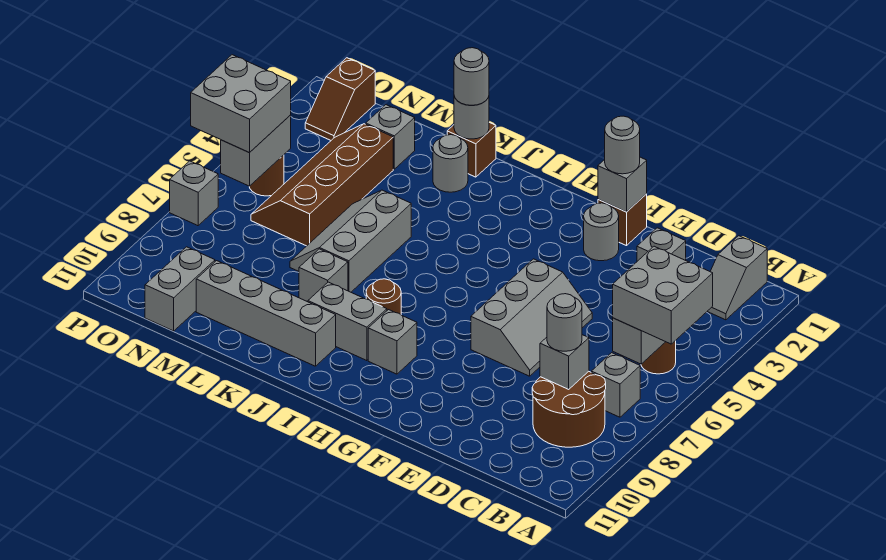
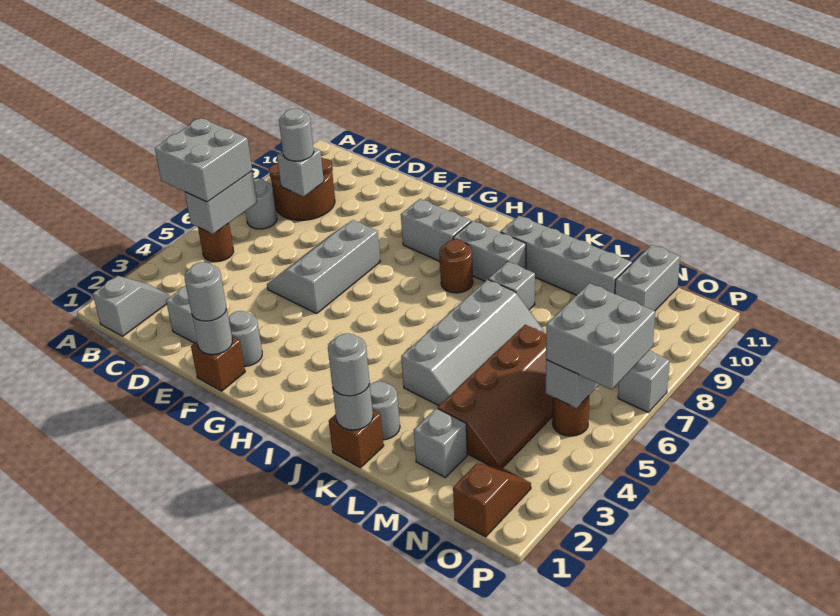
grey brick B7 level 1 -> grey round brick B7 level 1
grey brick F1 level 2 -> grey round brick F1 level 2
grey brick H9 level 1 -> grey brick G9:H9 level 1
grey slope K5:L7 level 1 top K -> grey slope K4:L7 level 1 top K

